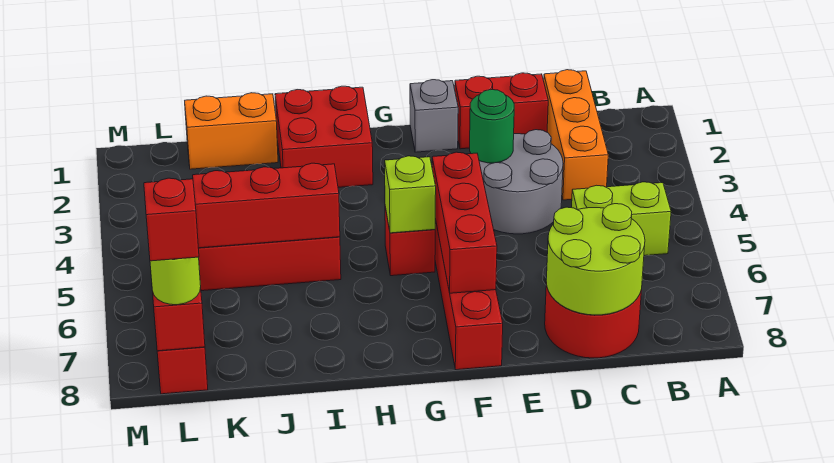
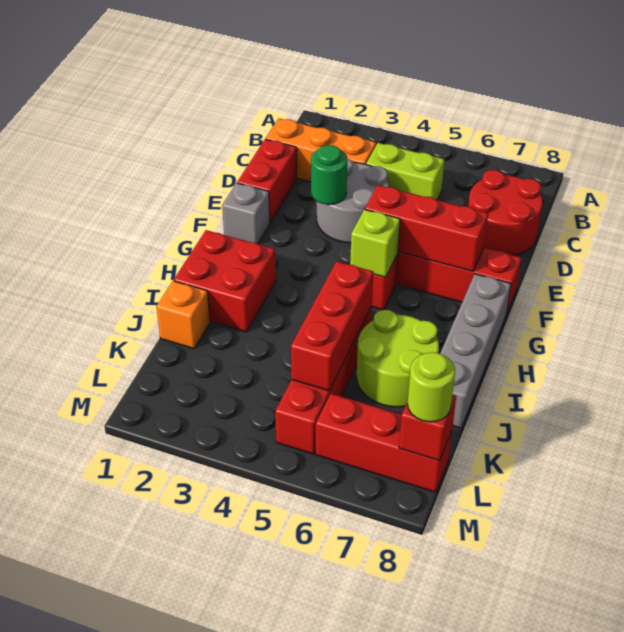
lime brick B5:C5 level 1 -> lime brick C4:C5 level 1
lime round brick C7:D8 level 2 -> lime round brick I6:J7 level 1
none -> grey brick G8:J8 level 1
orange brick J1:K1 level 1 -> orange brick J1 level 1
red brick L8 level 4 -> none

